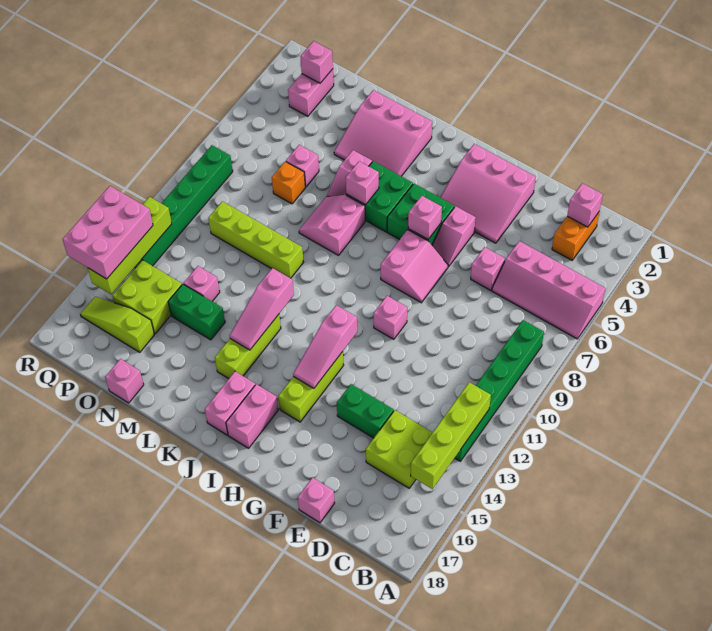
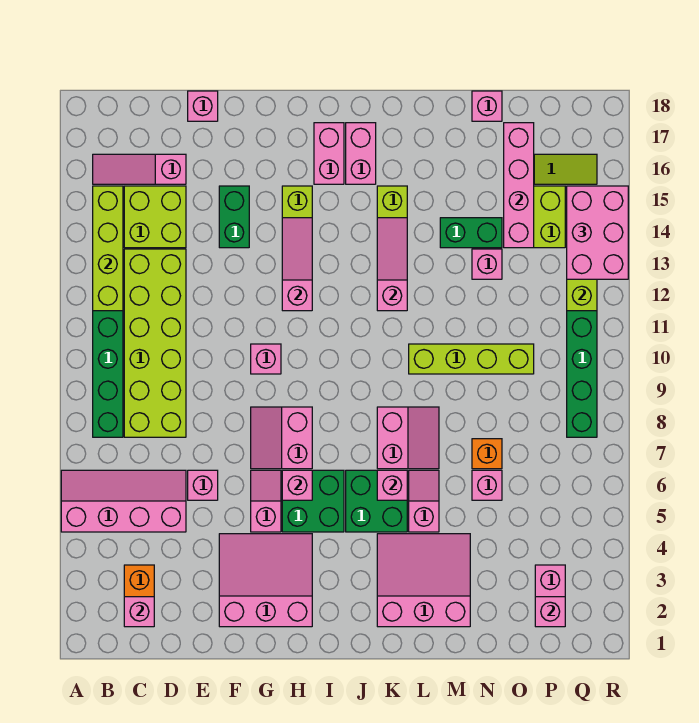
none -> pink slope B16:D16 level 1 top D
none -> lime brick C8:D13 level 1
green brick E14:F14 level 1 -> green brick F14:F15 level 1
none -> pink brick O14:O17 level 2

